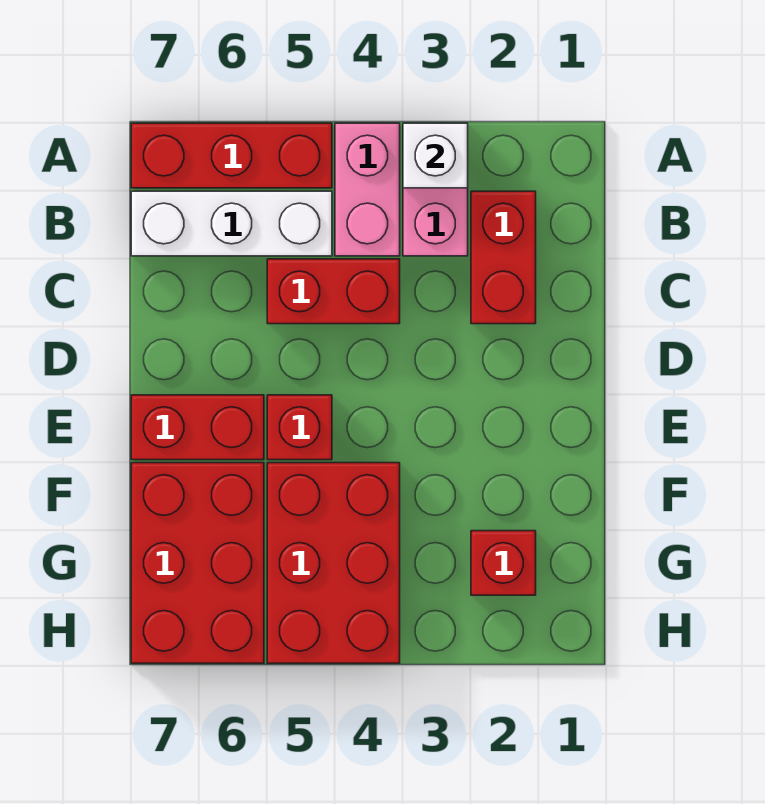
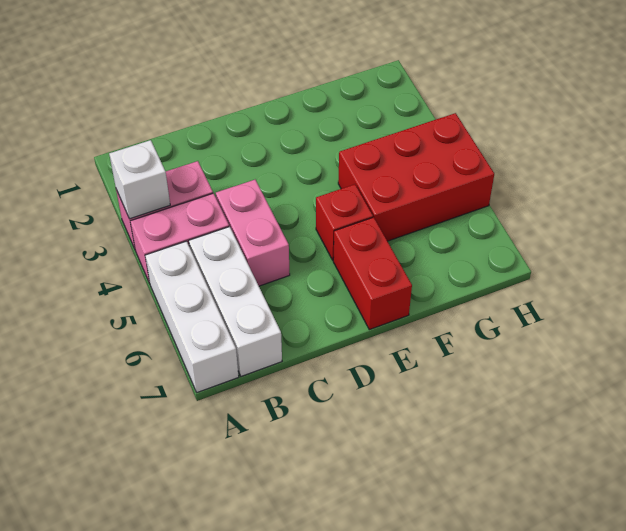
red brick A5:A7 level 1 -> white brick A5:A7 level 1
red brick B2:C2 level 1 -> none
red brick C4:C5 level 1 -> pink brick C4:C5 level 1
red brick F6:H7 level 1 -> none
red brick G2 level 1 -> none

